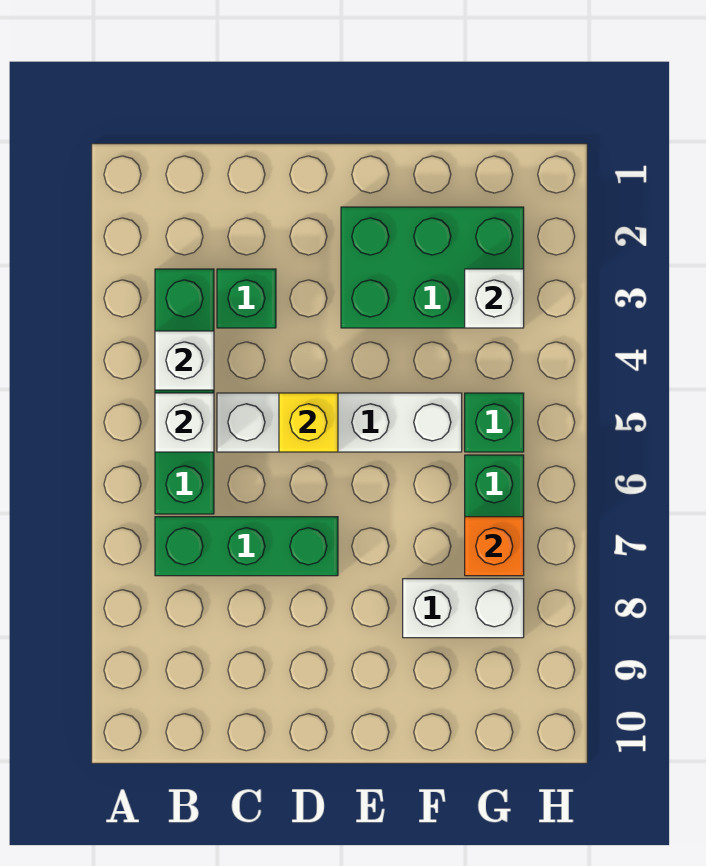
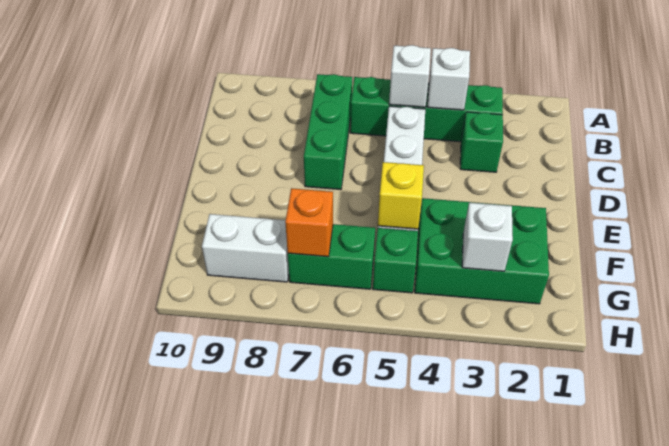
yellow brick D5 level 2 -> yellow brick F5 level 2
green brick E2:G3 level 1 -> green brick F2:G4 level 1
white brick F8:G8 level 1 -> white brick G8:G9 level 1

